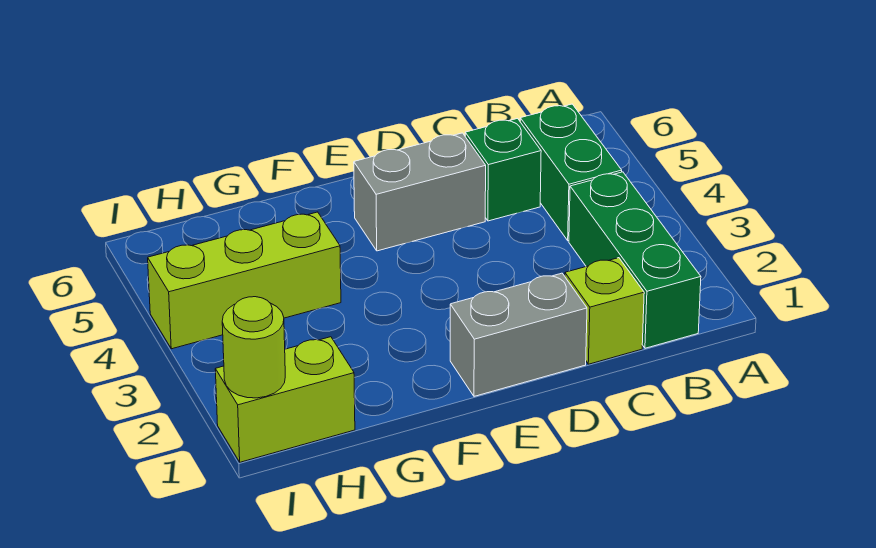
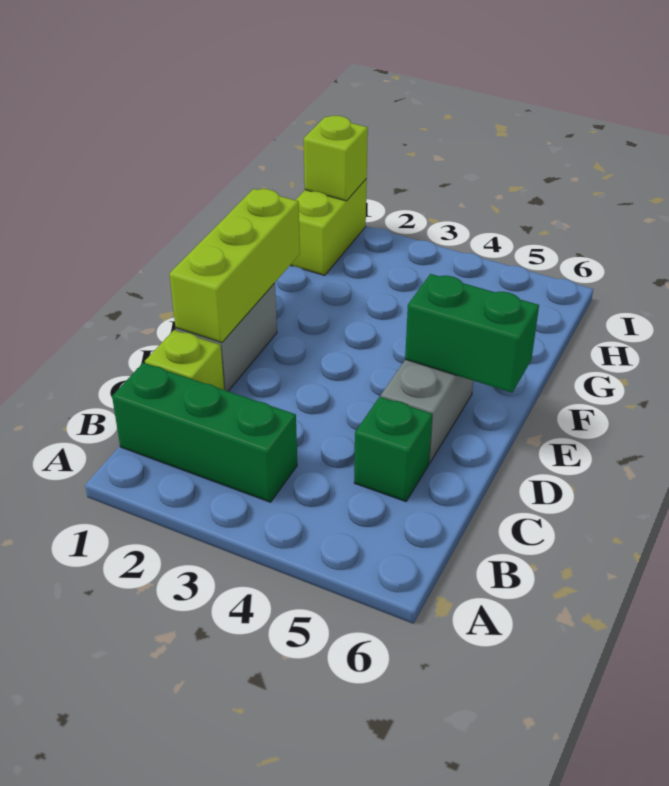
green brick B4:B5 level 1 -> green brick E5:E6 level 2
lime brick G4:I4 level 1 -> lime brick D1:F1 level 2
lime round brick I1 level 2 -> lime brick I1 level 2

